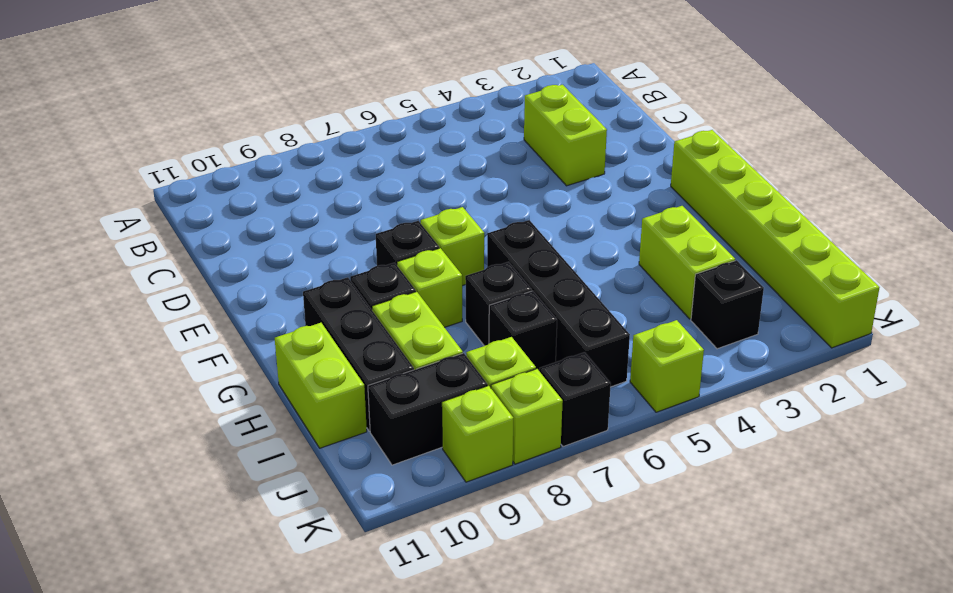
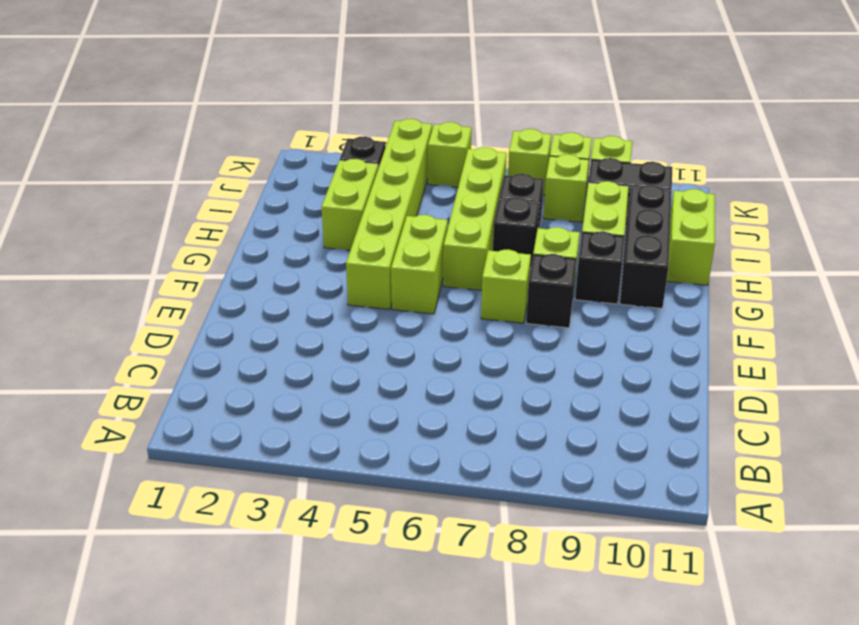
lime brick C3:D3 level 1 -> lime brick F5:G5 level 1
lime brick F1:K1 level 1 -> lime brick F4:K4 level 1
black brick G6:J6 level 1 -> lime brick G6:J6 level 1
black brick K7 level 1 -> lime brick K7 level 1

